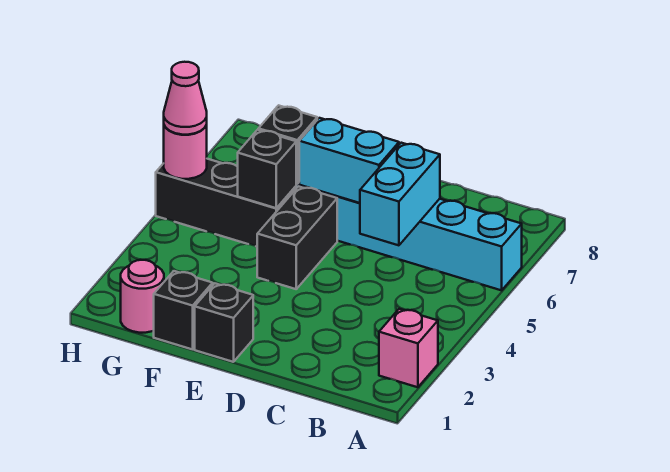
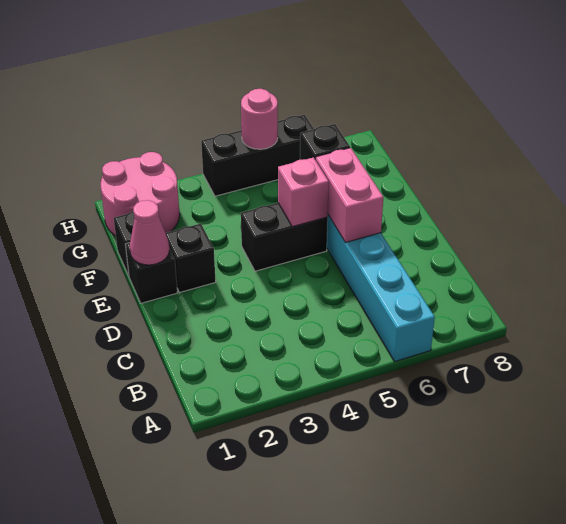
pink brick A2 level 1 -> pink brick E5 level 2
cyan brick C5:C6 level 2 -> none
cyan brick D6:E6 level 2 -> pink brick D6:E6 level 2
black brick F5:H5 level 1 -> black brick H4:H6 level 1
black brick F5 level 2 -> black brick E2 level 1
pink round brick G1 level 1 -> pink round brick G1:H2 level 1
pink cone H5 level 3 -> pink cone E1 level 2

